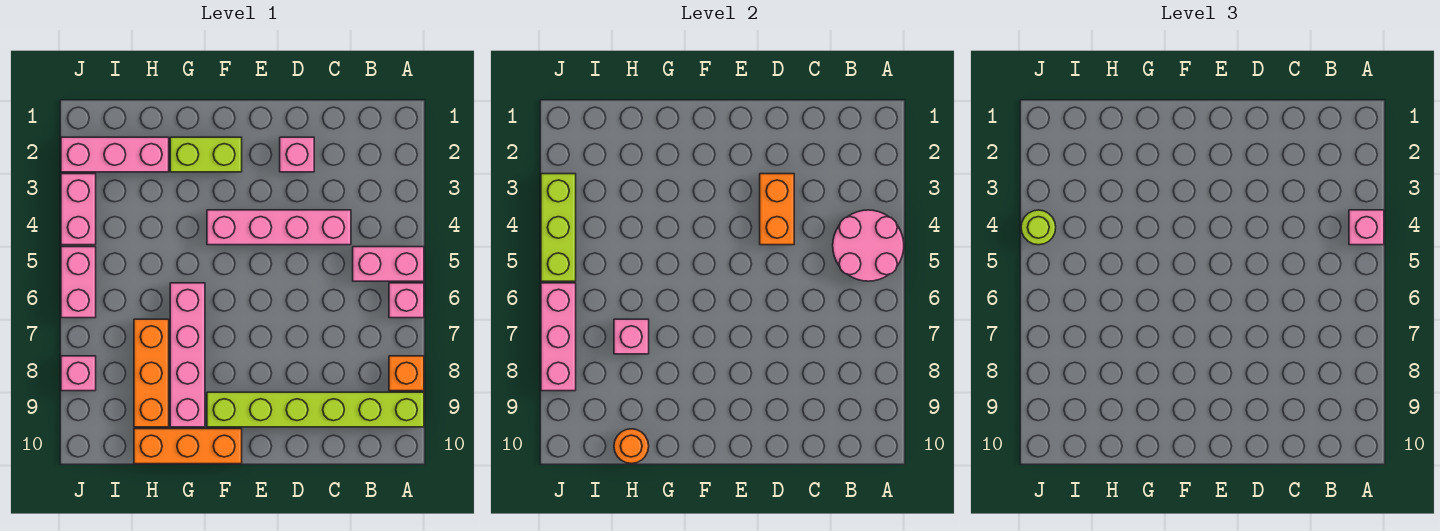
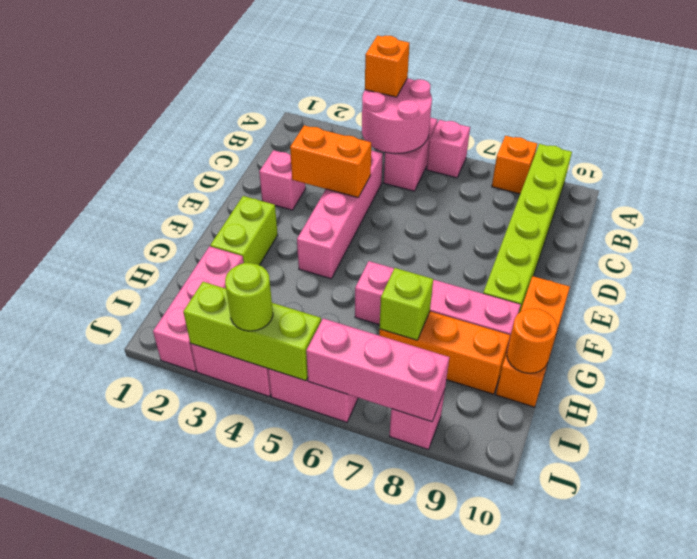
pink brick A4 level 3 -> orange brick A4 level 3
pink brick H7 level 2 -> lime brick H7 level 2

